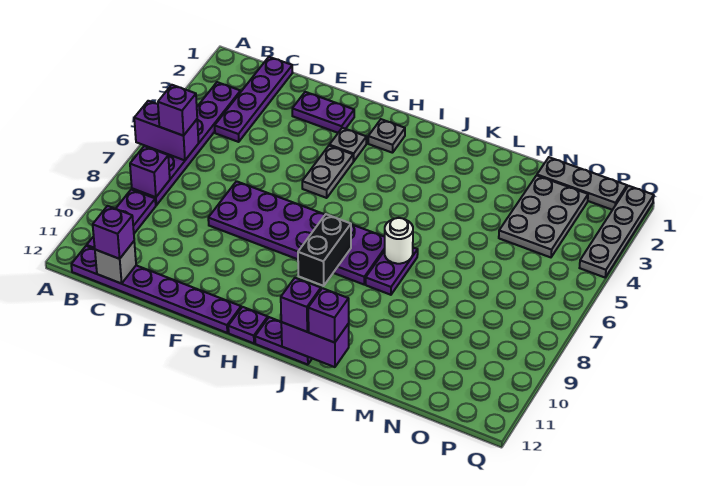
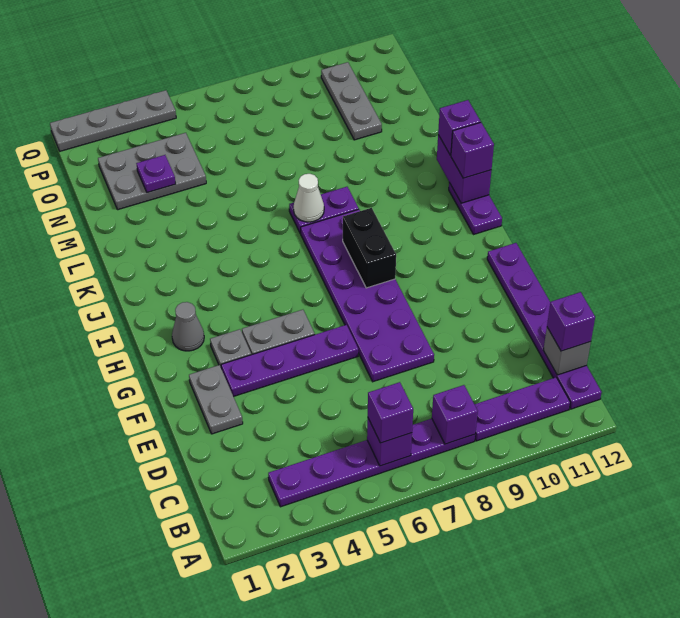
purple brick A6:B6 level 2 -> purple brick B6 level 2
purple plate C1:C4 level 1 -> purple plate F3:F6 level 1
purple plate E2:F2 level 1 -> grey plate E2:F2 level 1
grey plate H2 level 1 -> grey cone H2 level 1
purple plate H12 level 1 -> purple plate N3 level 2
black brick I8:I9 level 2 -> black brick H8:I8 level 2
white round brick K7 level 2 -> white cone K7 level 2
grey plate N1:P1 level 1 -> grey plate N10:P10 level 1

